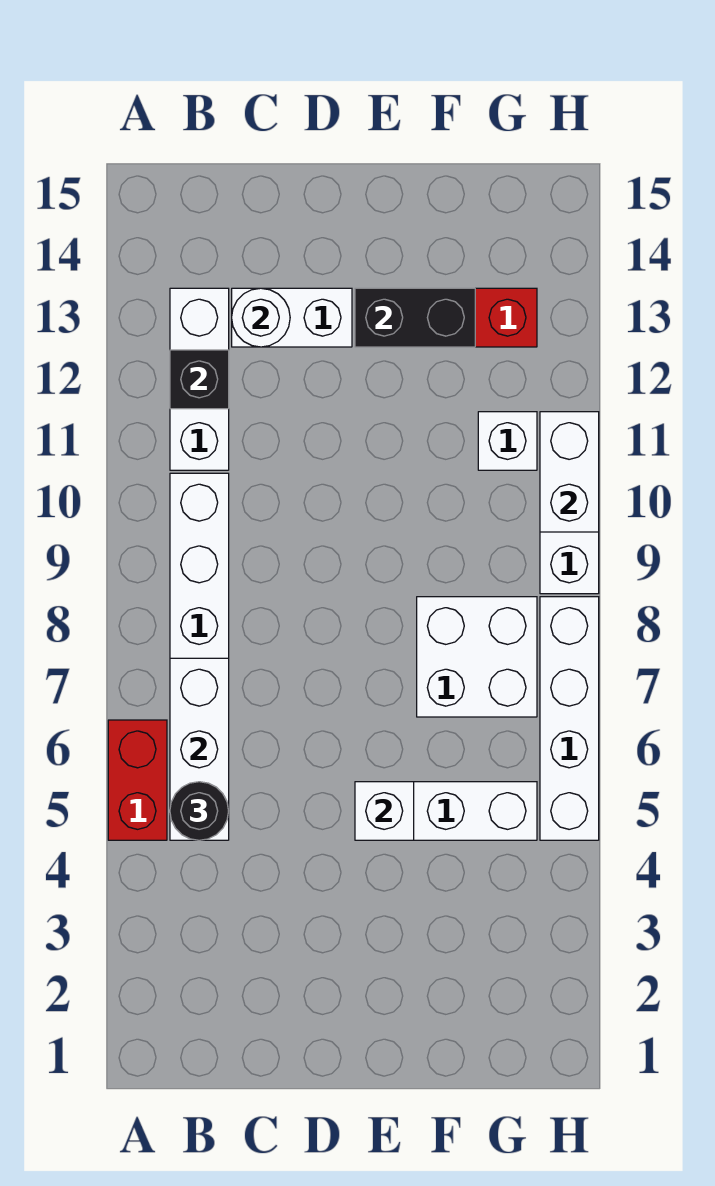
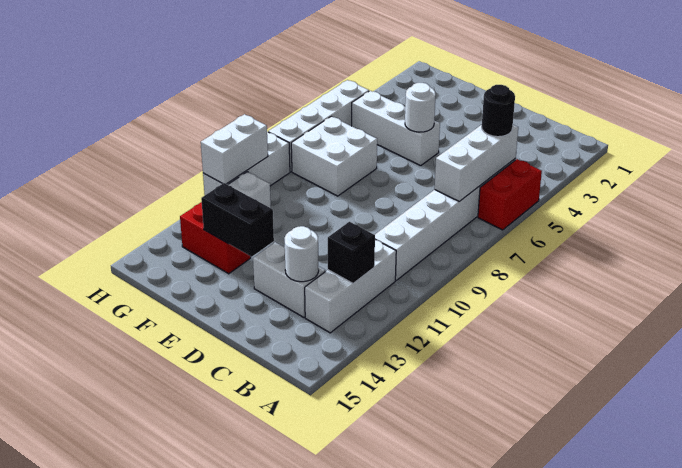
white brick E5 level 2 -> white round brick E5 level 2

